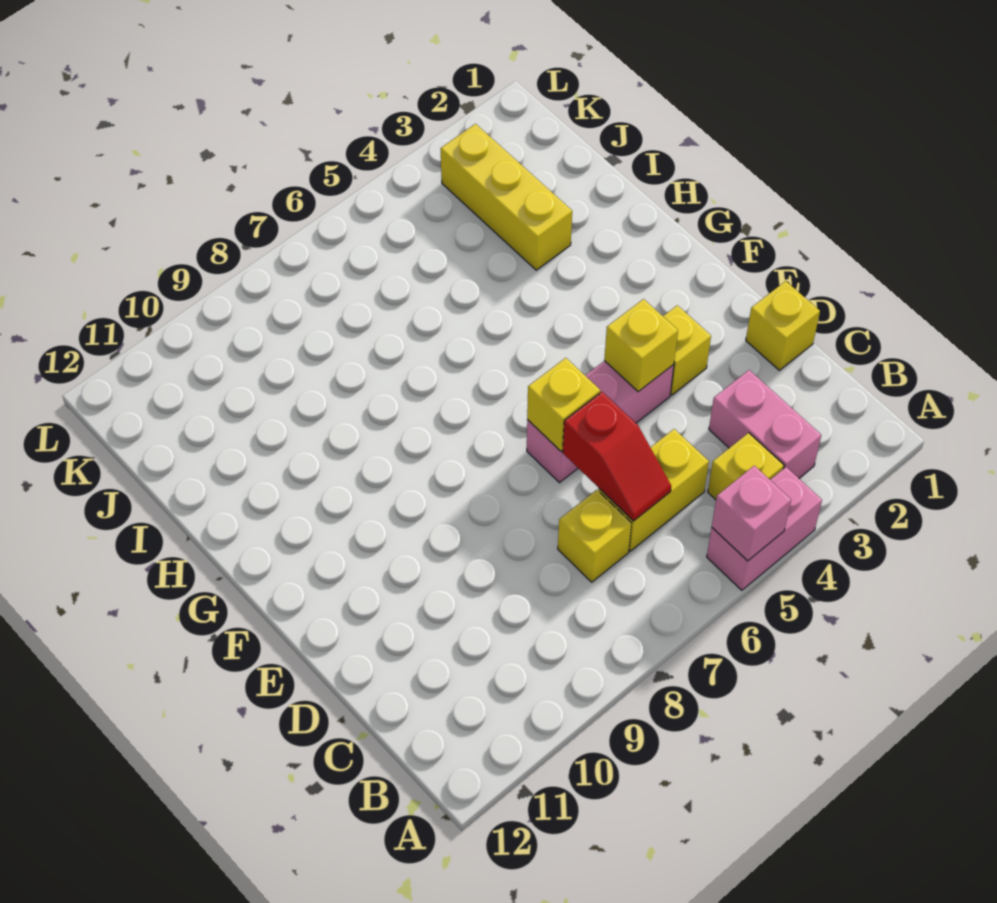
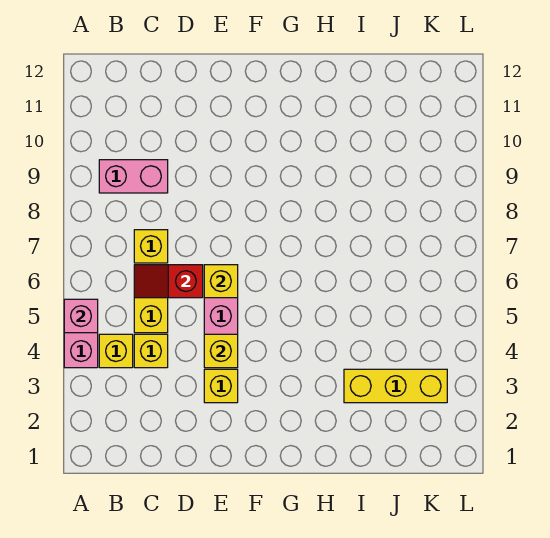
pink brick B3:C3 level 1 -> pink brick B9:C9 level 1
yellow brick D1 level 1 -> yellow brick C4 level 1

